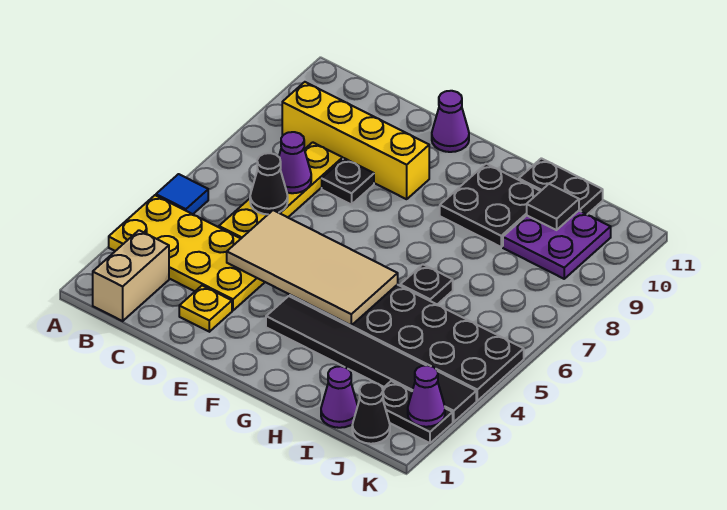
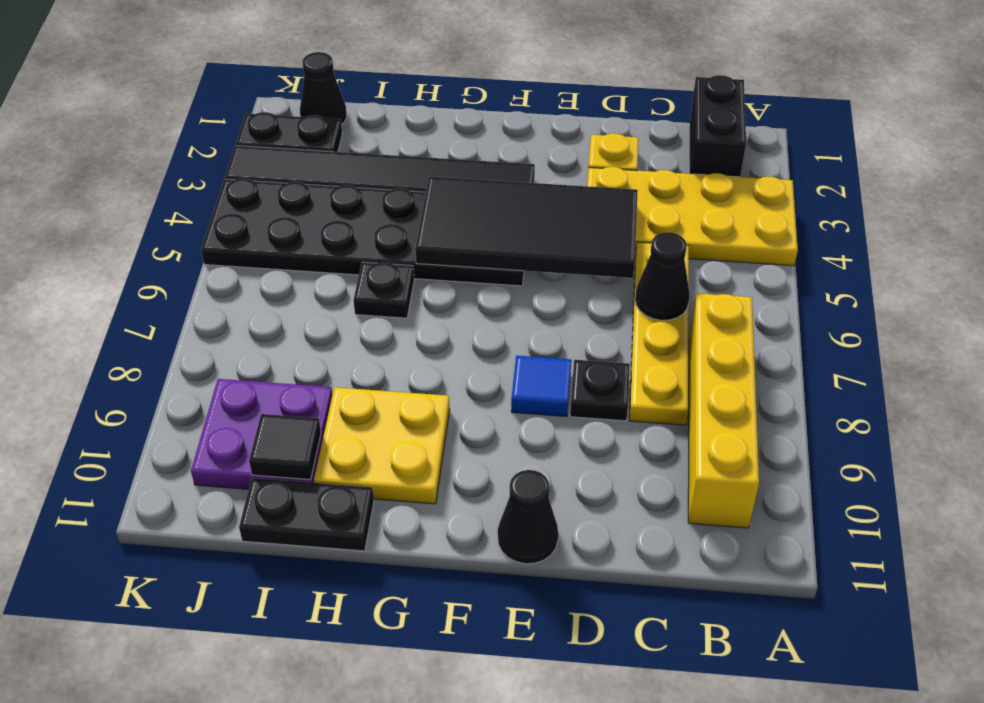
blue tile A5 level 1 -> blue tile E8 level 1
tan brick B1:B2 level 1 -> black brick B1:B2 level 1
yellow brick B9:E9 level 1 -> yellow brick B7:B10 level 1
purple cone C7 level 2 -> none
tan tile D4:G5 level 2 -> black tile D4:G5 level 2
purple cone E11 level 1 -> black cone E11 level 1
black plate G9:H10 level 1 -> yellow plate G9:H10 level 1
purple cone I1 level 1 -> none
purple cone K2 level 2 -> none

